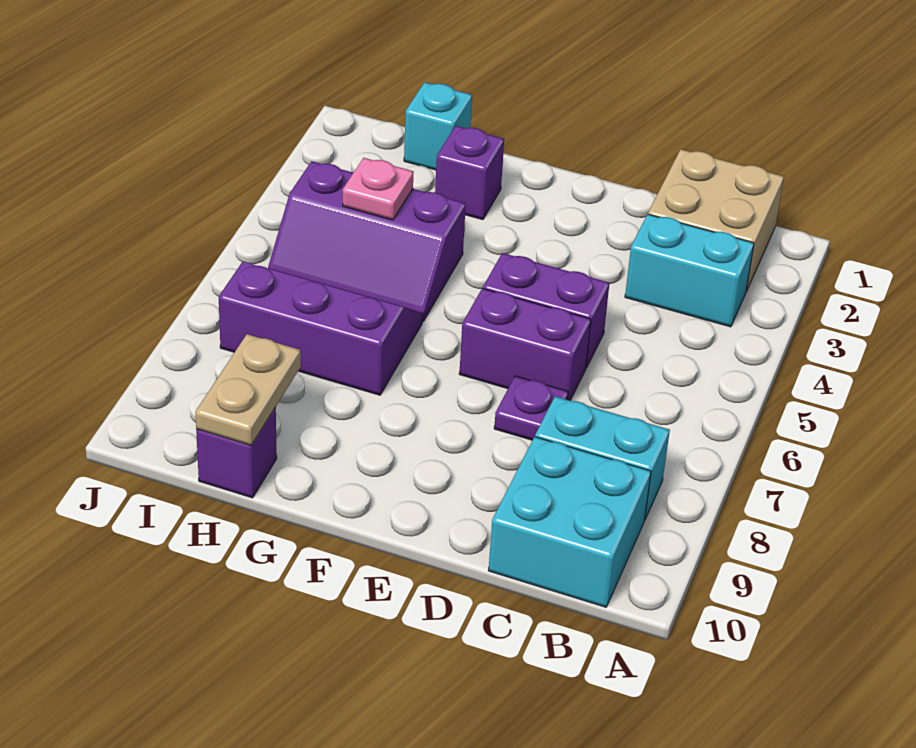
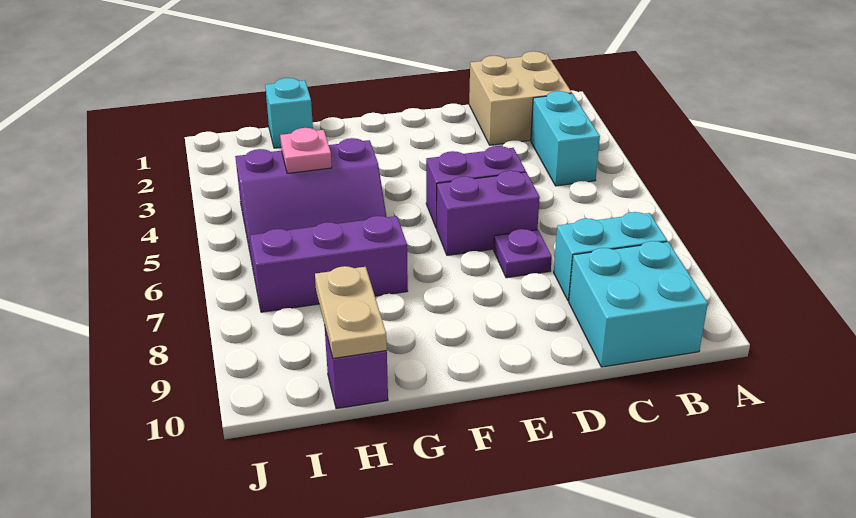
cyan brick B3:C3 level 1 -> cyan brick B3:B4 level 1
purple brick G2 level 1 -> none

